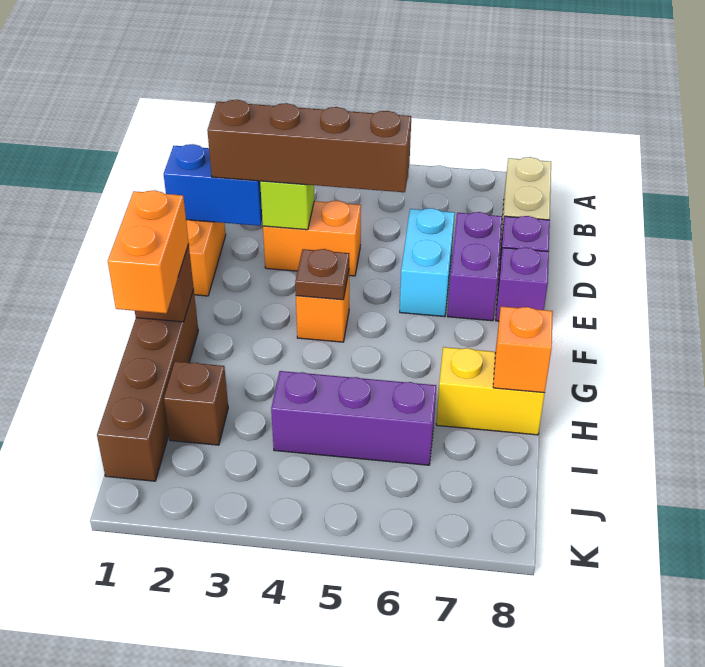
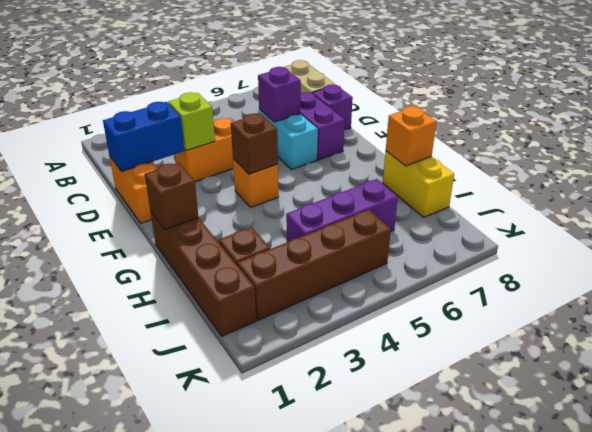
brown brick D2:D5 level 3 -> brown brick J2:J5 level 1
purple brick E8 level 1 -> purple brick D6 level 2
brown plate F4 level 2 -> brown brick F4 level 2
orange brick G1:H1 level 3 -> none
yellow brick H7:H8 level 1 -> yellow brick H8:I8 level 1

